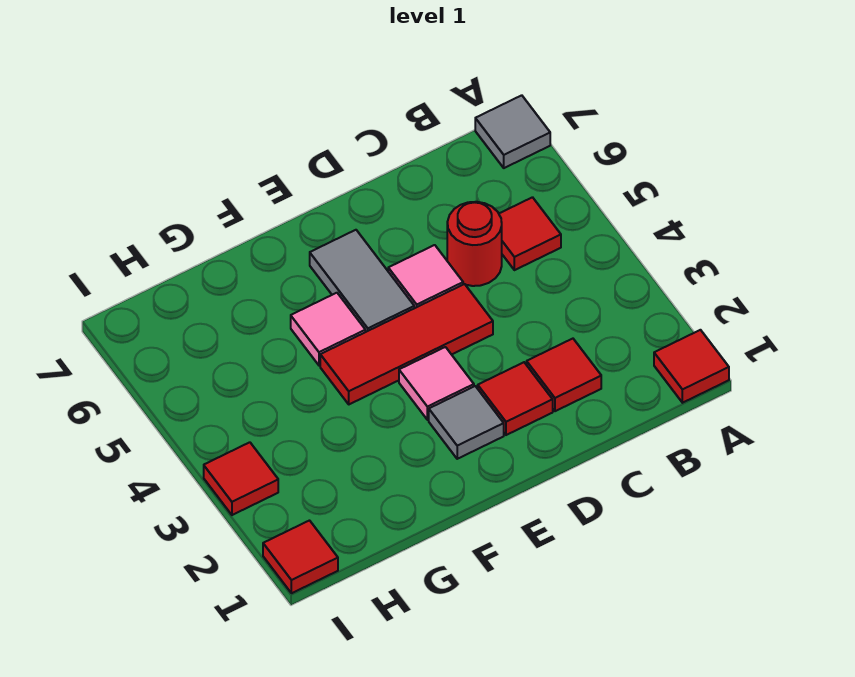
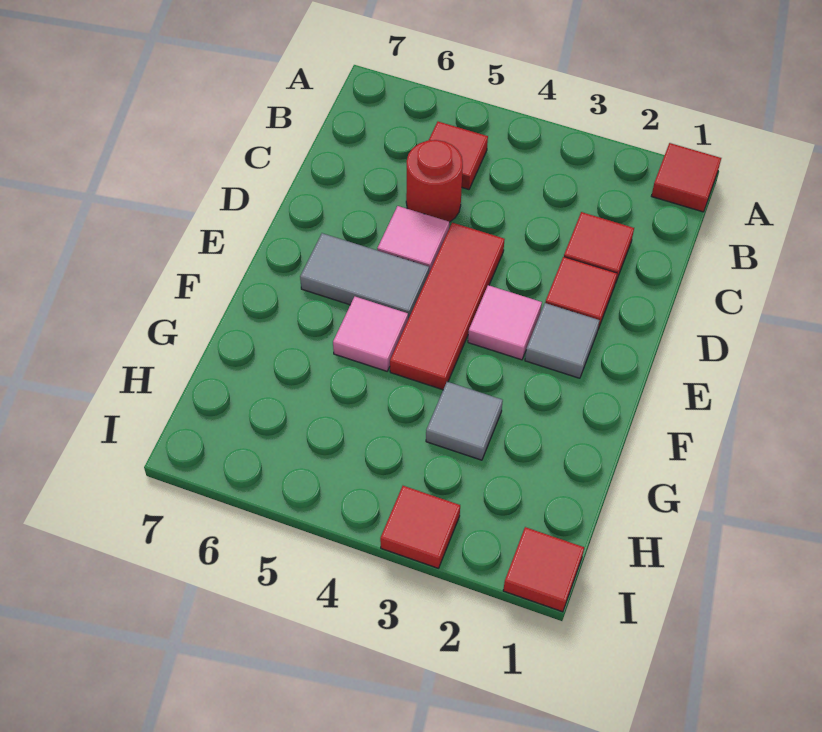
grey tile A7 level 1 -> grey tile G3 level 1

